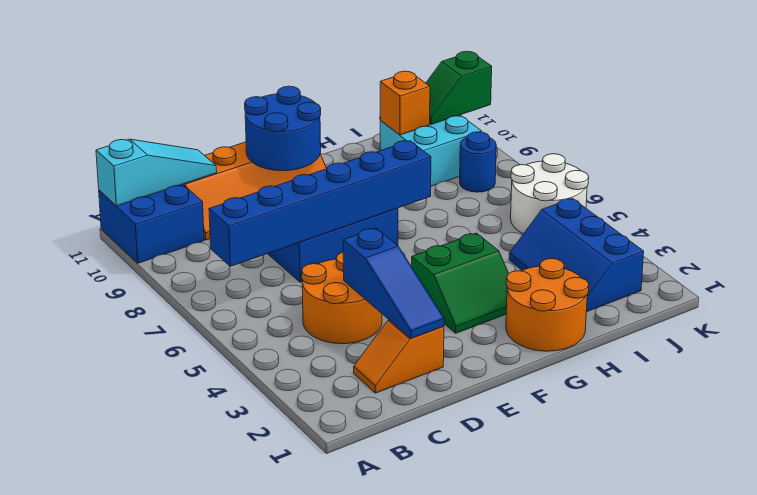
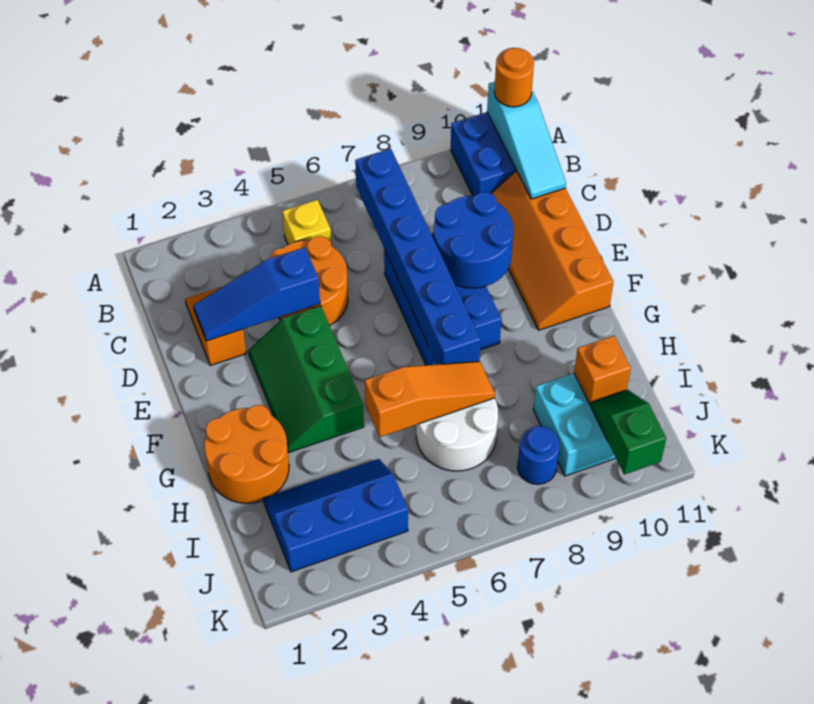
none -> orange round brick A11 level 3
none -> yellow brick B5 level 1
blue round brick E10:F11 level 2 -> blue round brick D8:E9 level 2
green slope F3:G4 level 1 top 4 -> green slope E3:G4 level 1 top 4
none -> orange slope H5:H7 level 2 top 5
white round brick J5:K6 level 1 -> white round brick H6:I7 level 1

